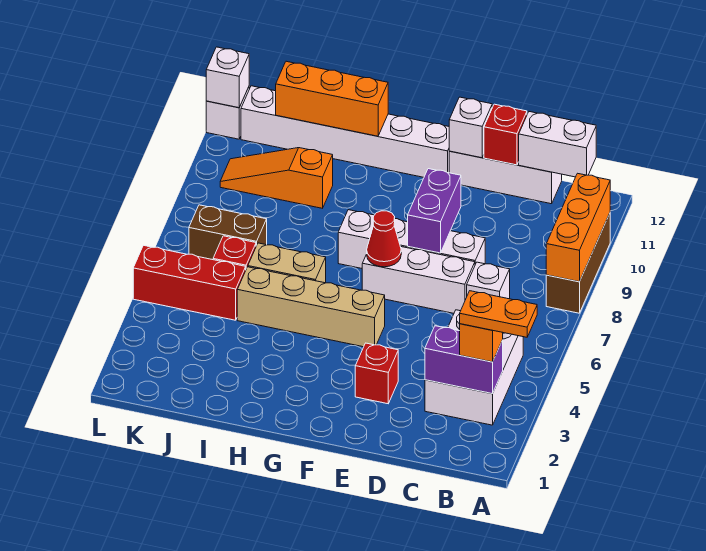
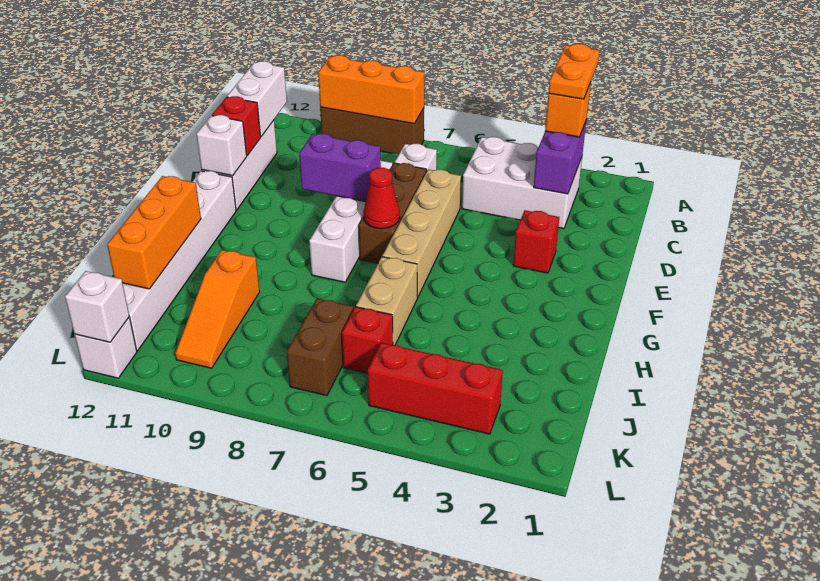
white brick D7:F7 level 1 -> brown brick D7:F7 level 1
tan brick F5:I5 level 1 -> tan brick D6:G6 level 1
red brick J5:L5 level 1 -> red brick K3:K5 level 1

